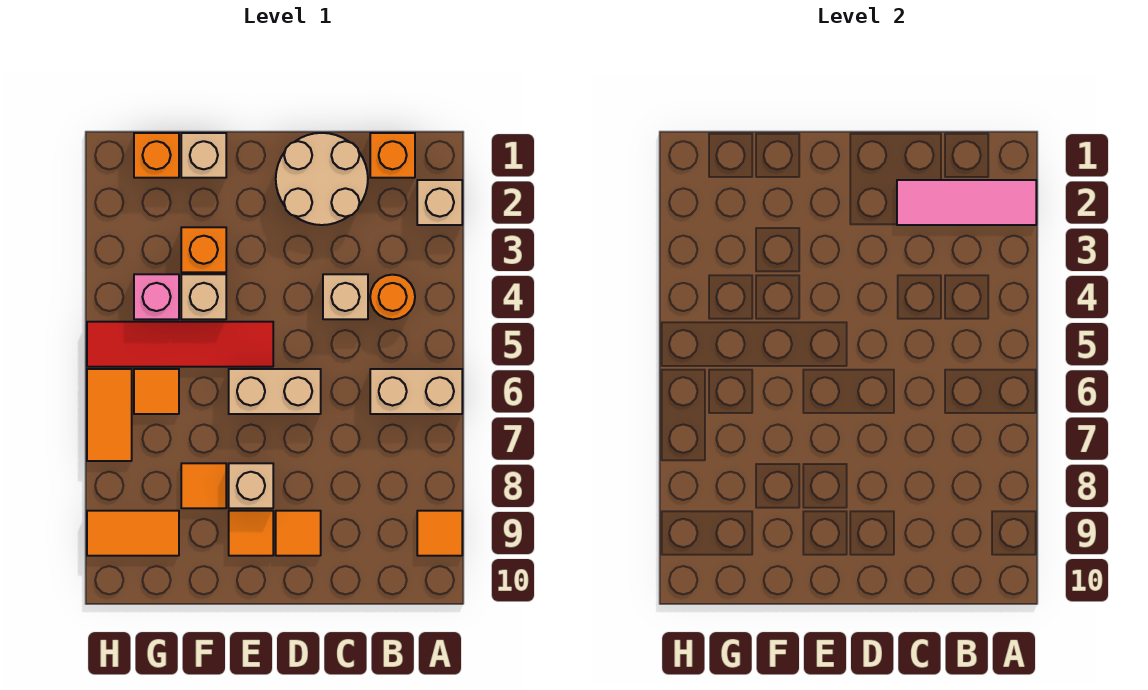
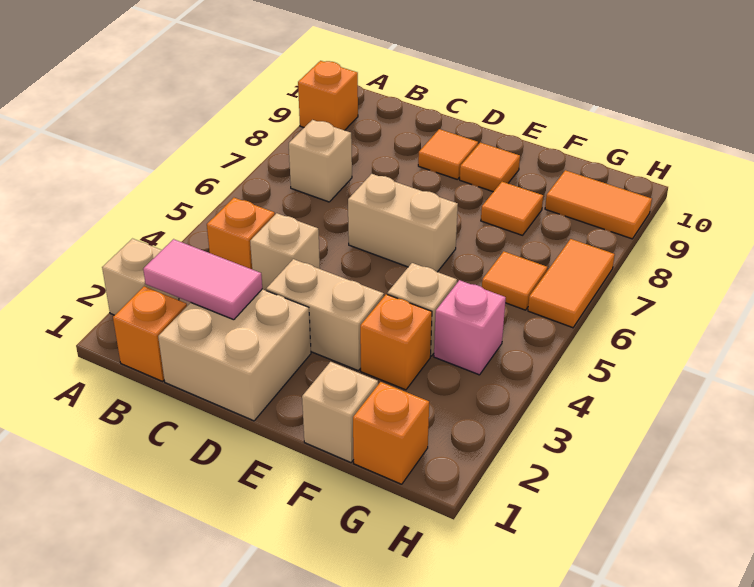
pink tile A2:C2 level 2 -> pink tile B2:C2 level 2
tan brick A6:B6 level 1 -> tan brick D3:E3 level 1
orange tile A9 level 1 -> orange brick A9 level 1
orange round brick B4 level 1 -> orange brick B4 level 1
tan round brick C1:D2 level 1 -> tan brick C1:D2 level 1
red tile E5:H5 level 1 -> none
tan brick E8 level 1 -> tan brick B7 level 1

